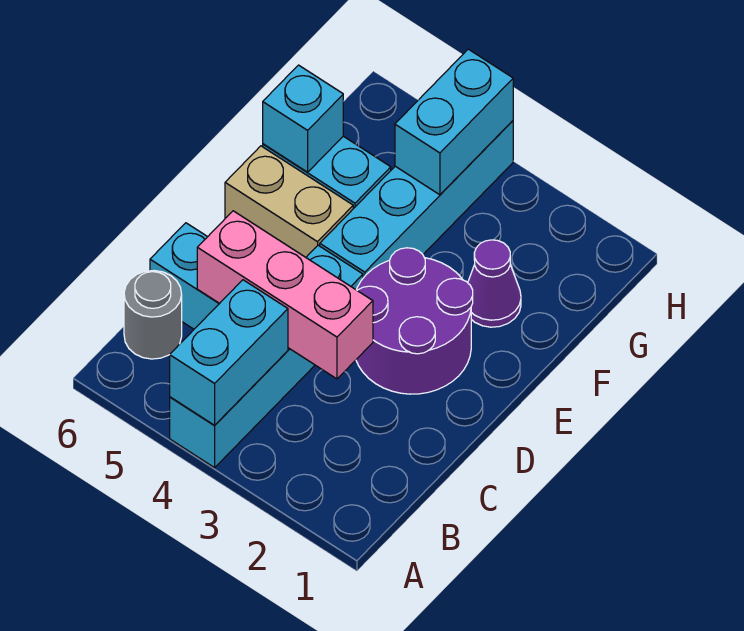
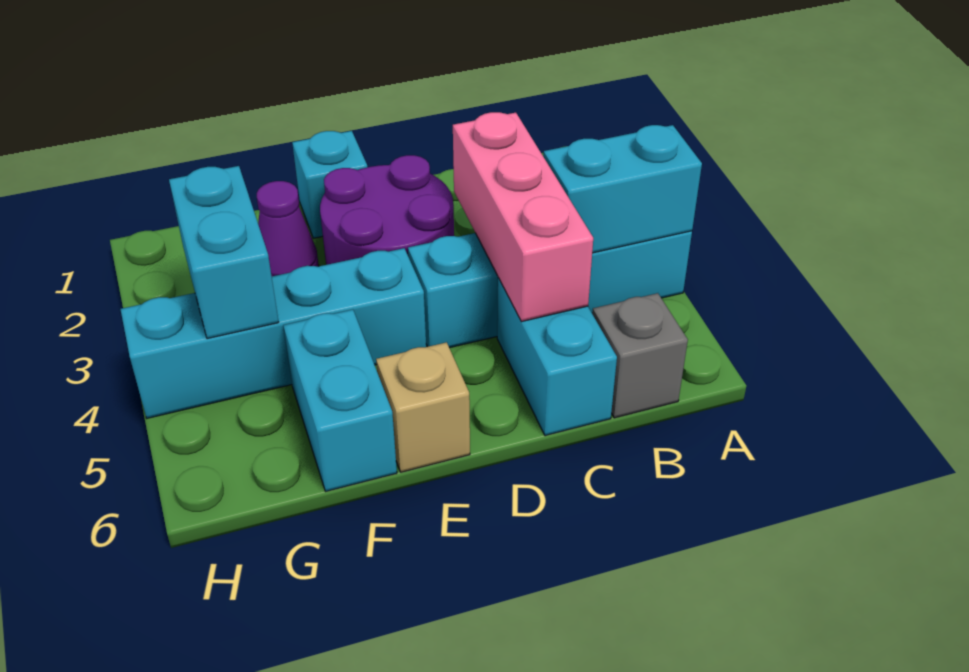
grey round brick B6 level 1 -> grey brick B6 level 1
tan brick E5:E6 level 1 -> tan brick E6 level 1
cyan brick F6 level 2 -> cyan brick E1 level 1
cyan brick G4:H4 level 2 -> cyan brick G3:G4 level 2

